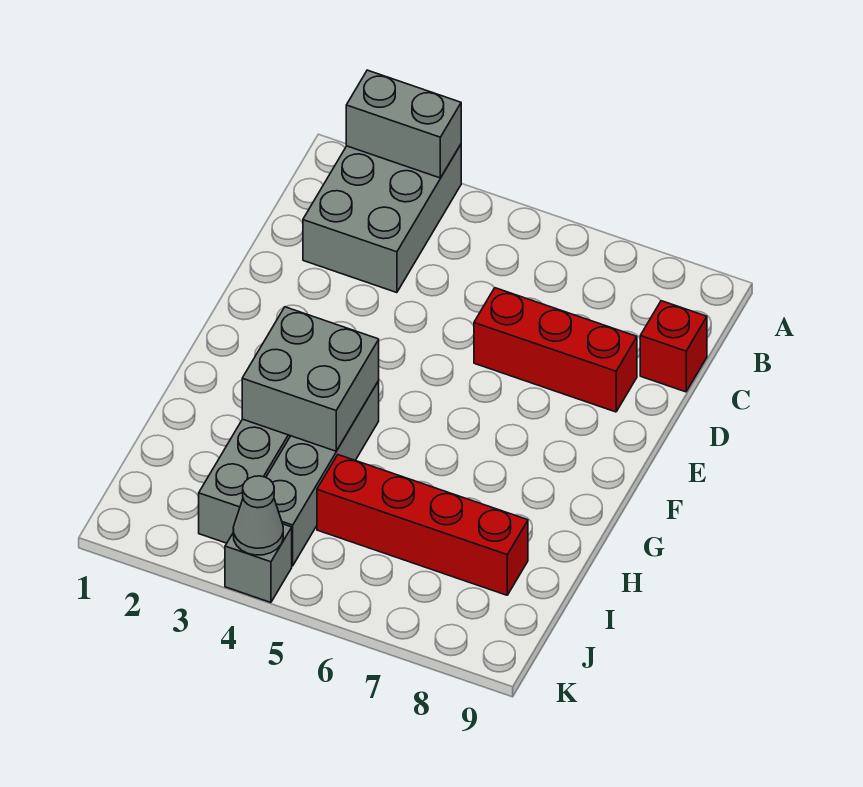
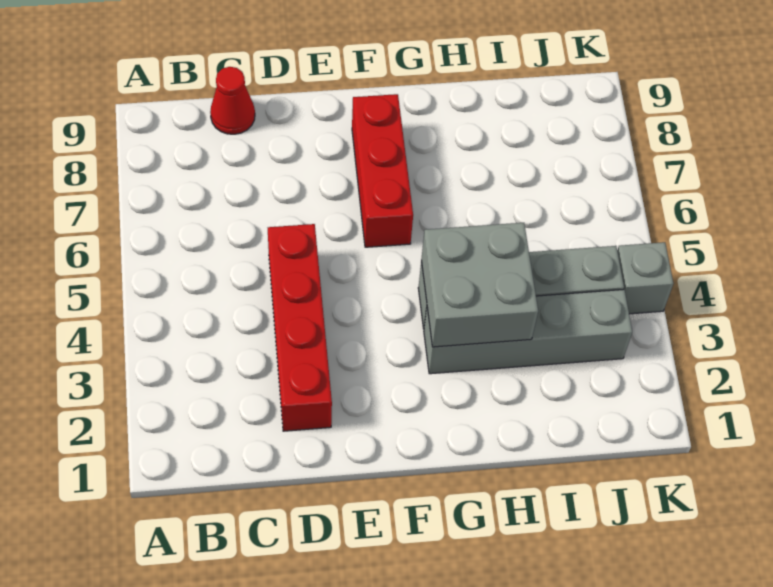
grey brick A2:C3 level 1 -> none
grey brick A2:A3 level 2 -> none
red brick C9 level 1 -> red cone C9 level 1
red brick D6:D8 level 1 -> red brick F6:F8 level 1
red brick I5:I8 level 1 -> red brick D2:D5 level 1
grey cone K4 level 2 -> none

